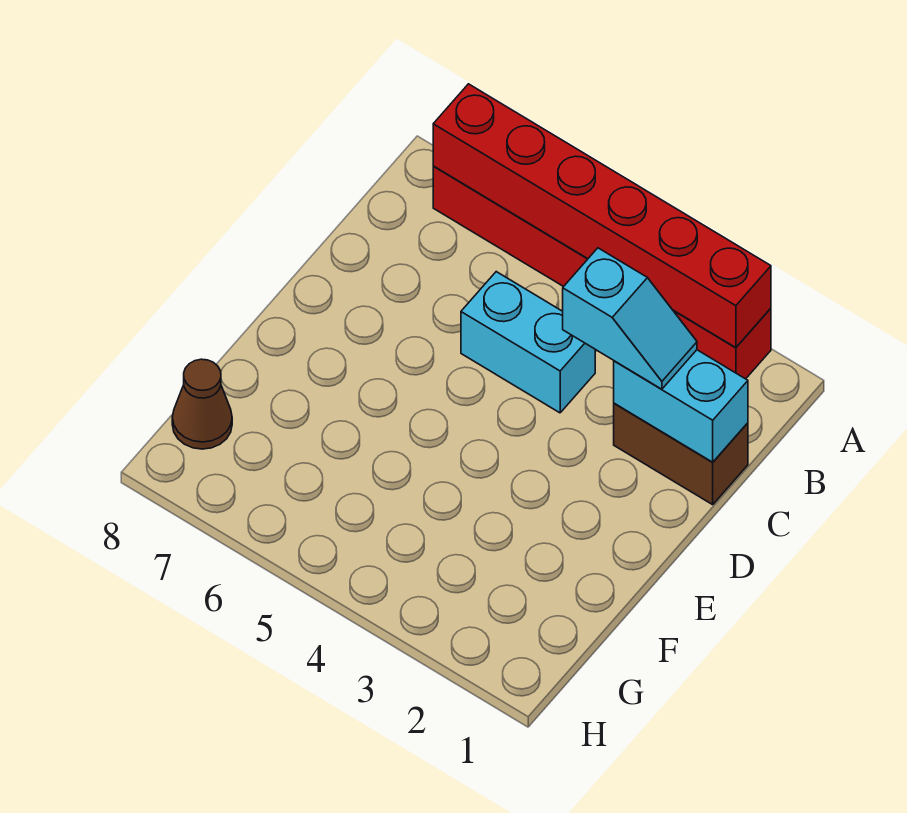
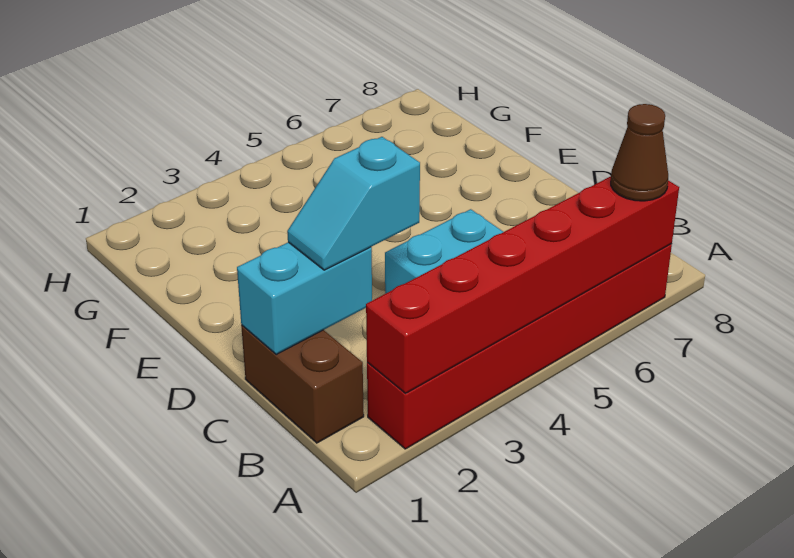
brown brick C1:C2 level 1 -> brown brick B1:C1 level 1
brown cone G8 level 1 -> brown cone A7 level 3

